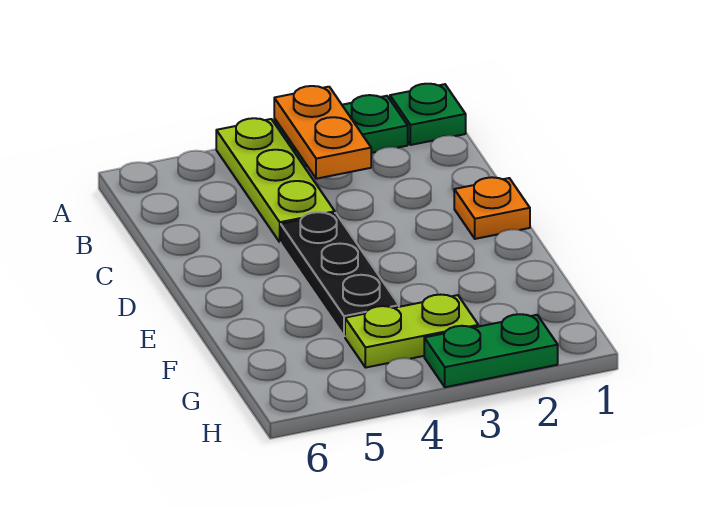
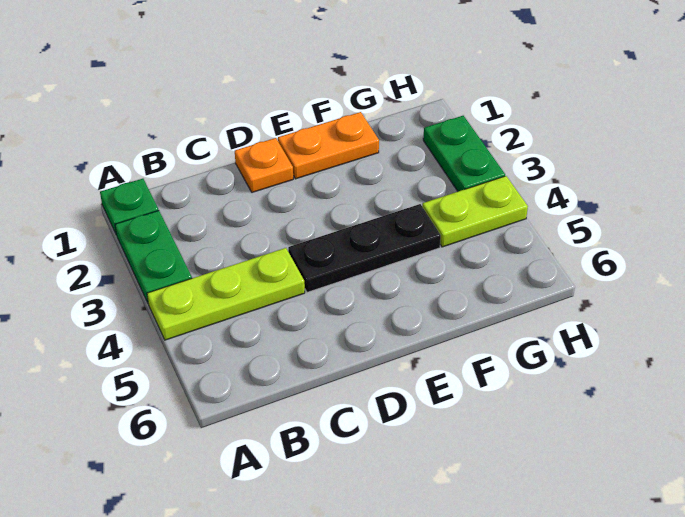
orange plate A3:B3 level 2 -> orange plate E1:F1 level 1
lime plate G3:G4 level 1 -> lime plate G4:H4 level 1

